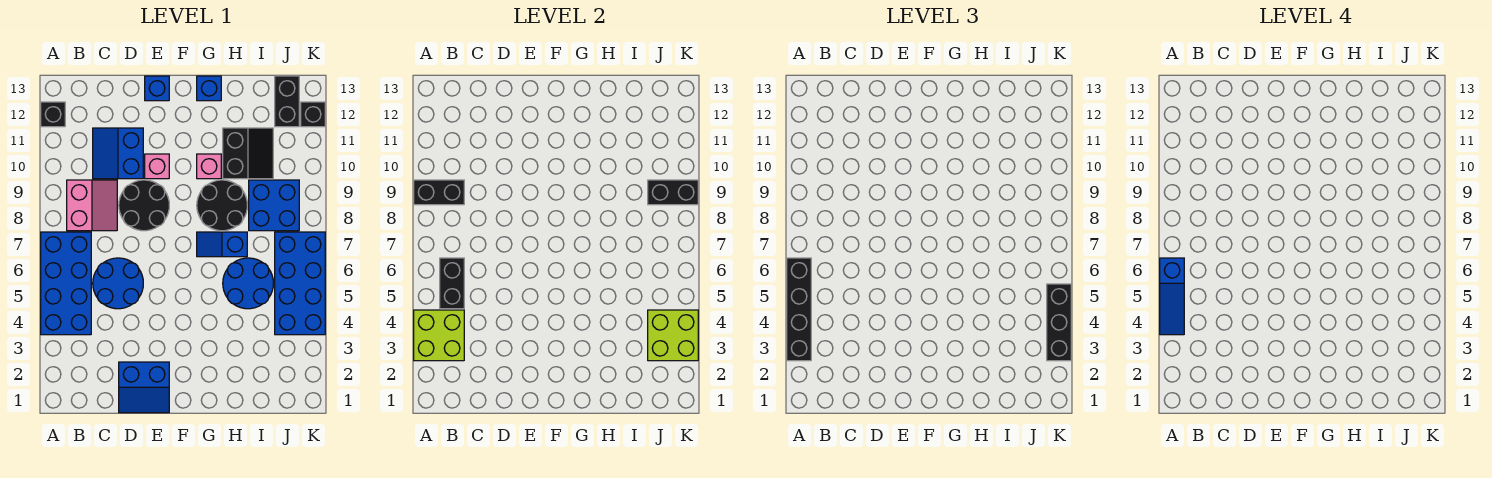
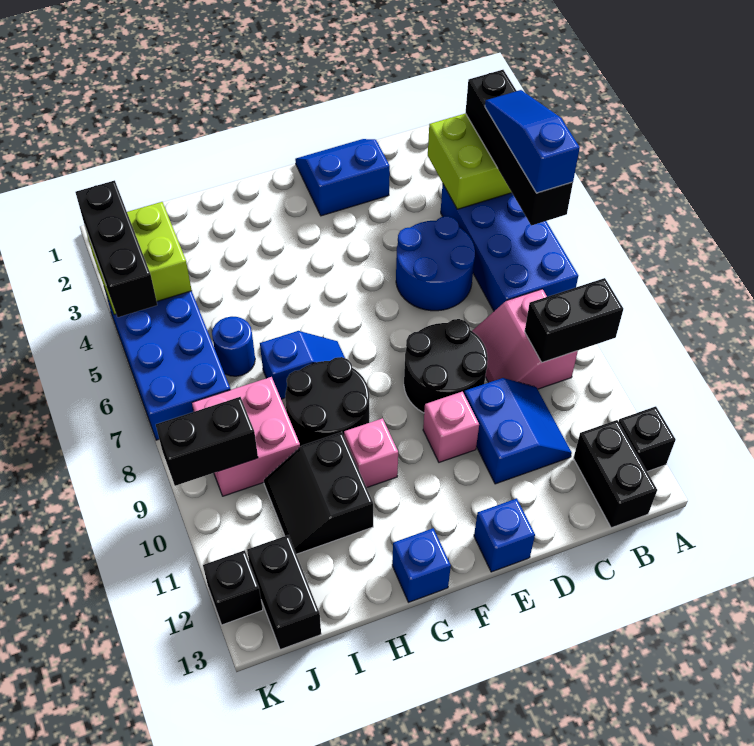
black brick B5:B6 level 2 -> black brick B12:B13 level 1
blue round brick H5:I6 level 1 -> blue round brick I6 level 1
blue brick I8:J9 level 1 -> pink brick I8:J9 level 1

